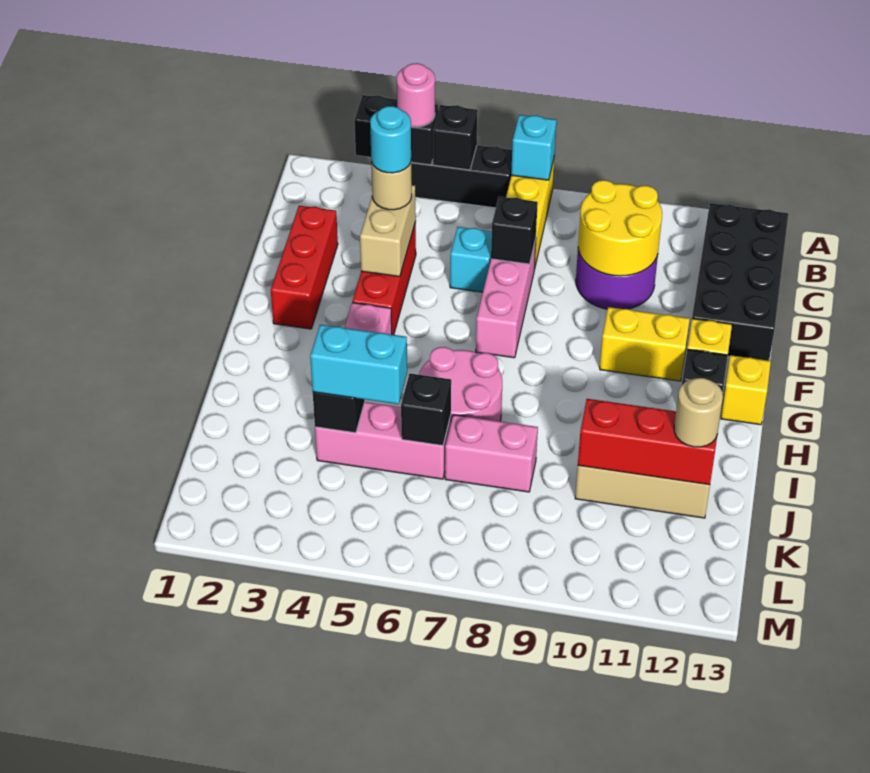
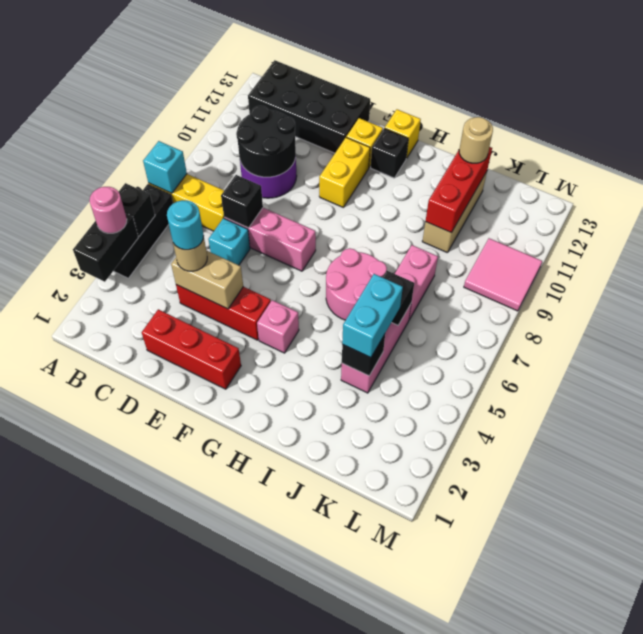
yellow round brick C9:D10 level 2 -> black round brick C9:D10 level 2
none -> pink tile L9:M10 level 1

